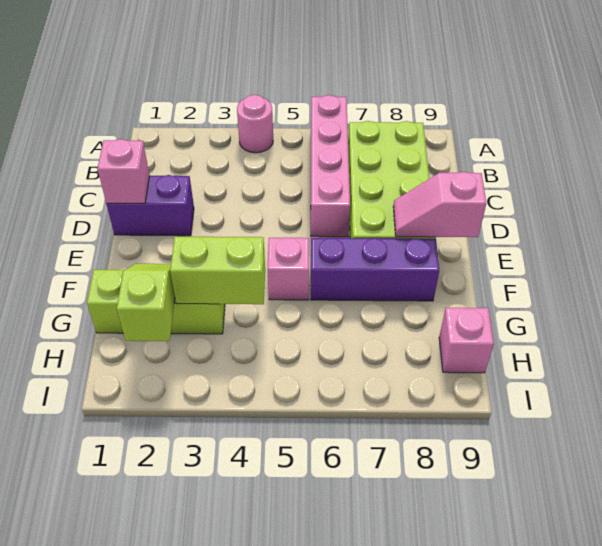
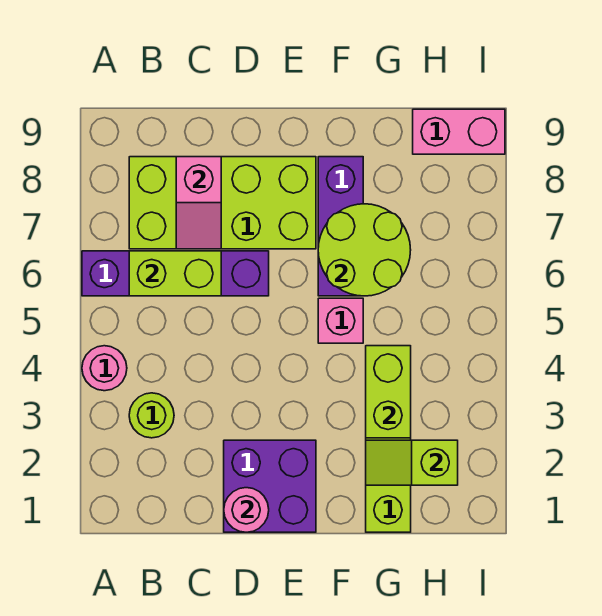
pink brick A6:D6 level 1 -> purple brick A6:D6 level 1
none -> lime round brick B3 level 1
none -> lime brick B6:C6 level 2
purple brick D1:D2 level 1 -> purple brick D1:E2 level 1
pink brick D1 level 2 -> pink round brick D1 level 2
pink slope E8:E9 level 2 top 9 -> pink slope C7:C8 level 2 top 8
none -> lime round brick F6:G7 level 2
pink brick H9 level 1 -> pink brick H9:I9 level 1

